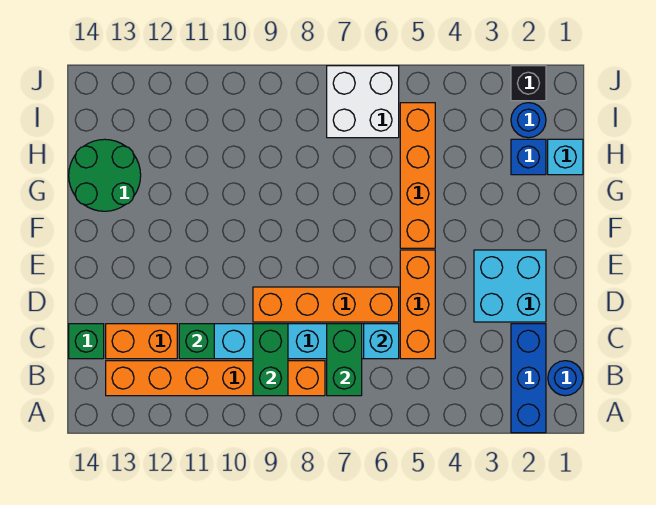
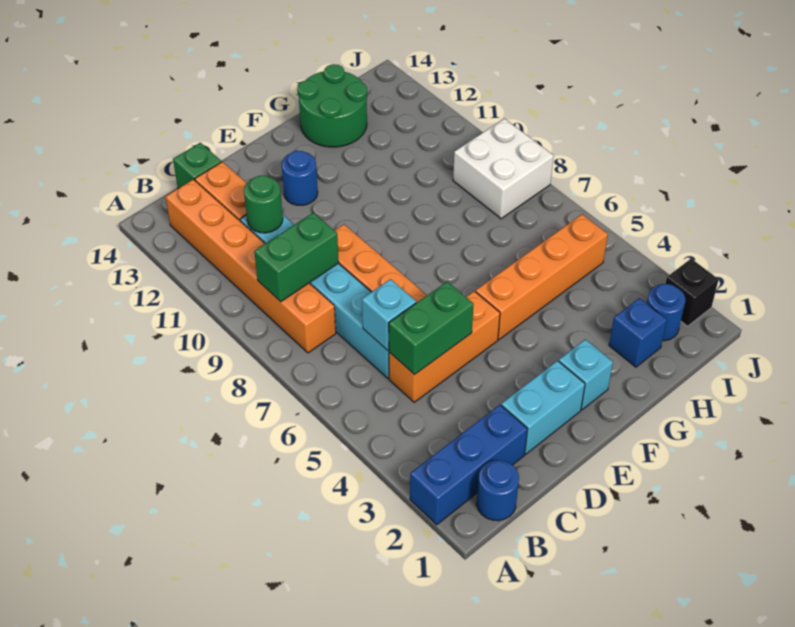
green brick B7:C7 level 2 -> green brick C5:D5 level 2
green brick C11 level 2 -> green round brick C11 level 2
cyan brick D2:E3 level 1 -> cyan brick D2:E2 level 1
none -> blue round brick E12 level 1
cyan brick H1 level 1 -> cyan brick F2 level 1
white brick I6:J7 level 1 -> white brick I8:J9 level 1

